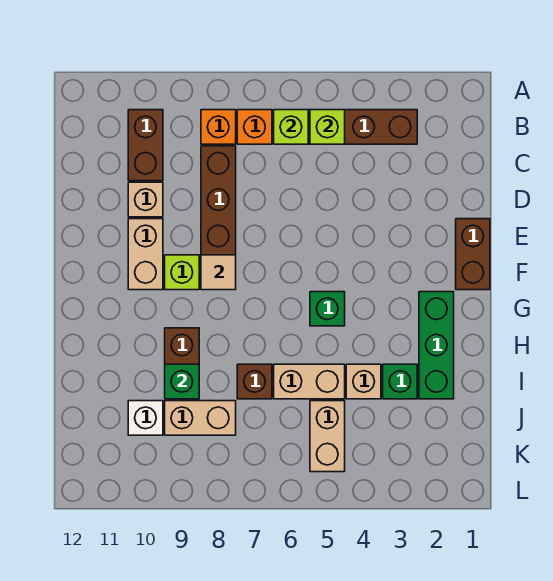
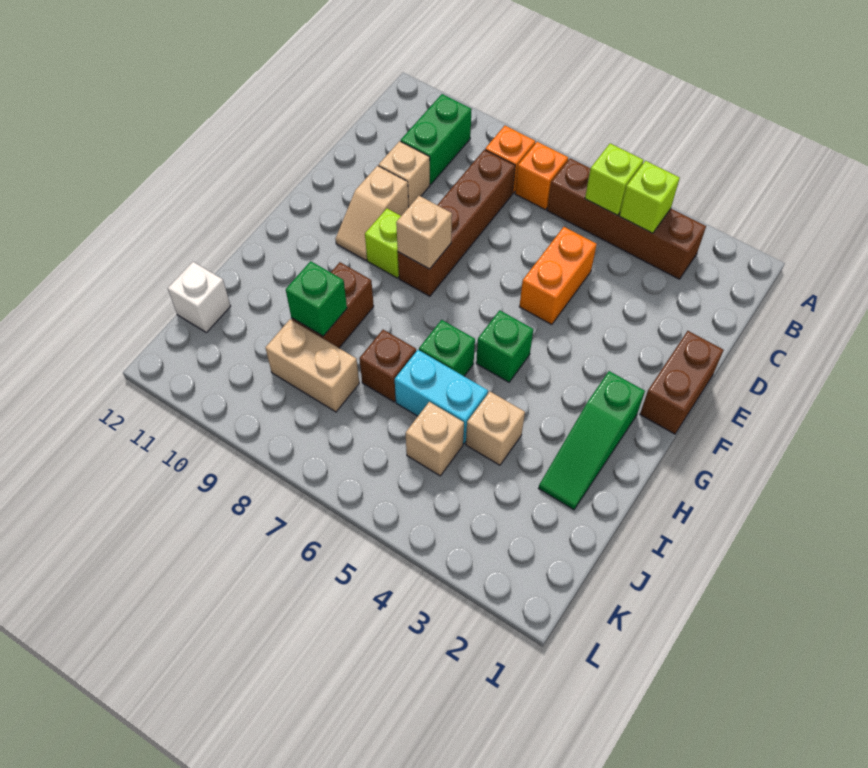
lime brick B6 level 2 -> lime brick B4 level 2
brown brick B10:C10 level 1 -> green brick B10:C10 level 1
none -> orange brick D5:E5 level 1
tan brick E10:F10 level 1 -> tan slope E10:F10 level 1 top E
tan tile F8 level 2 -> tan brick F8 level 2
green brick G2:I2 level 1 -> green slope G2:I2 level 1 top G
green brick I3 level 1 -> green brick H6 level 1
tan brick I5:I6 level 1 -> cyan brick I5:I6 level 1
tan brick J5:K5 level 1 -> tan brick J5 level 1
white brick J10 level 1 -> white brick J12 level 1

